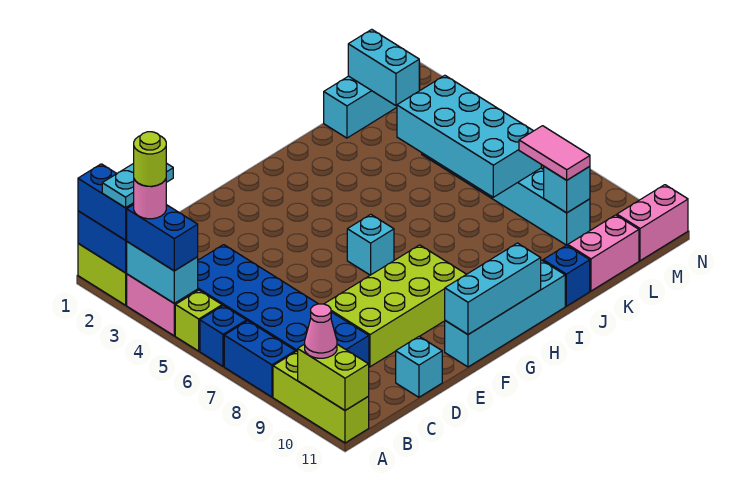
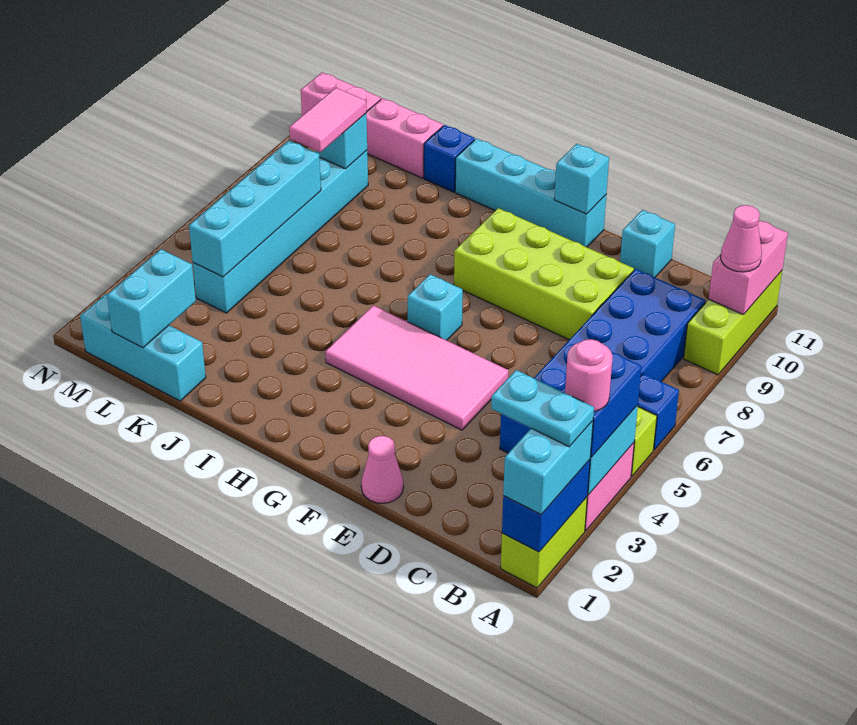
blue brick A1:A2 level 3 -> cyan brick A1:A2 level 3
lime round brick A3 level 5 -> none
blue brick A7:A8 level 1 -> none
lime brick A10:A11 level 2 -> pink brick A10:A11 level 2
none -> pink cone E1 level 1
none -> pink tile E4:H5 level 1
cyan brick F11:H11 level 2 -> cyan brick F11 level 2
cyan brick K4:L7 level 2 -> cyan brick L4:L7 level 2

